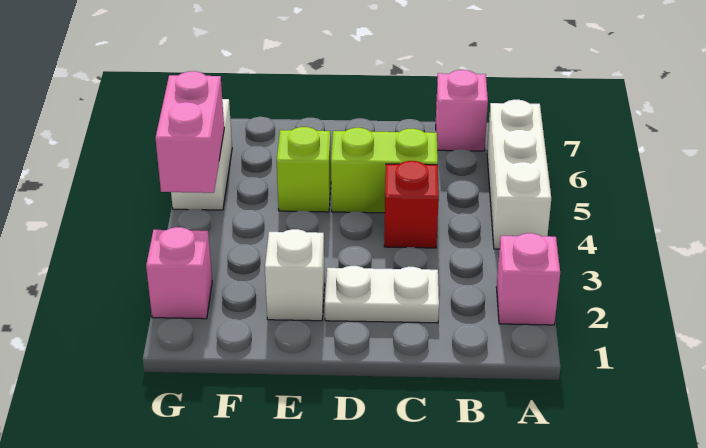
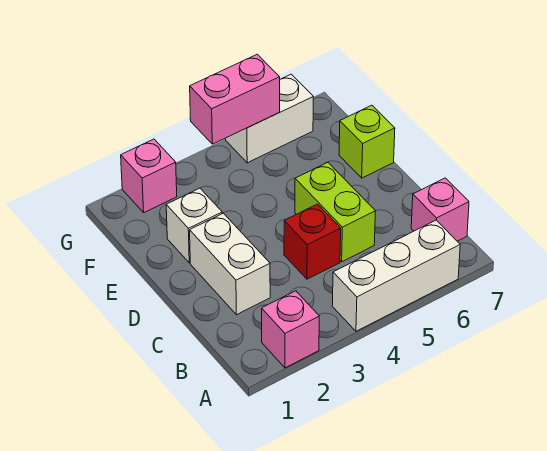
white plate C2:D2 level 1 -> white brick C2:D2 level 1
lime brick E5 level 1 -> lime brick E7 level 1

